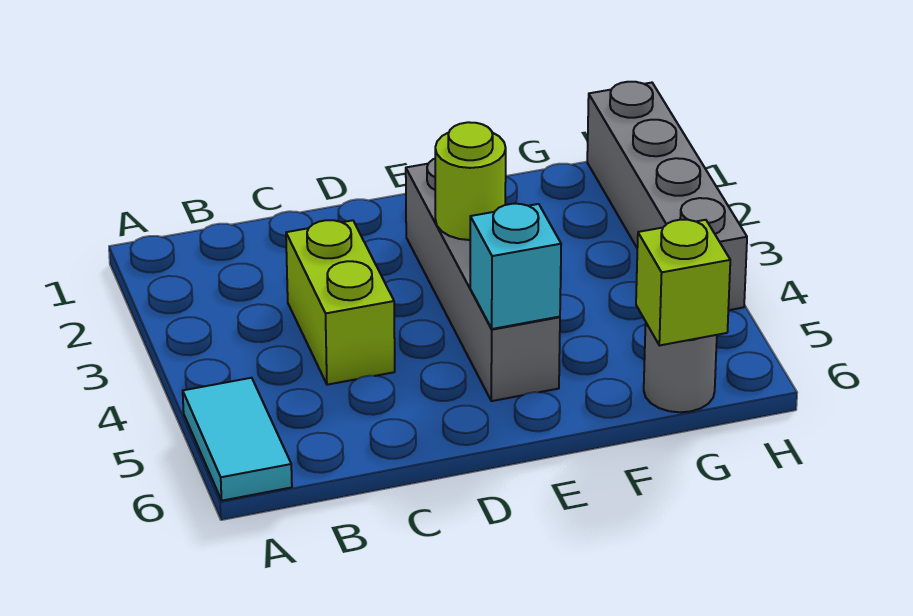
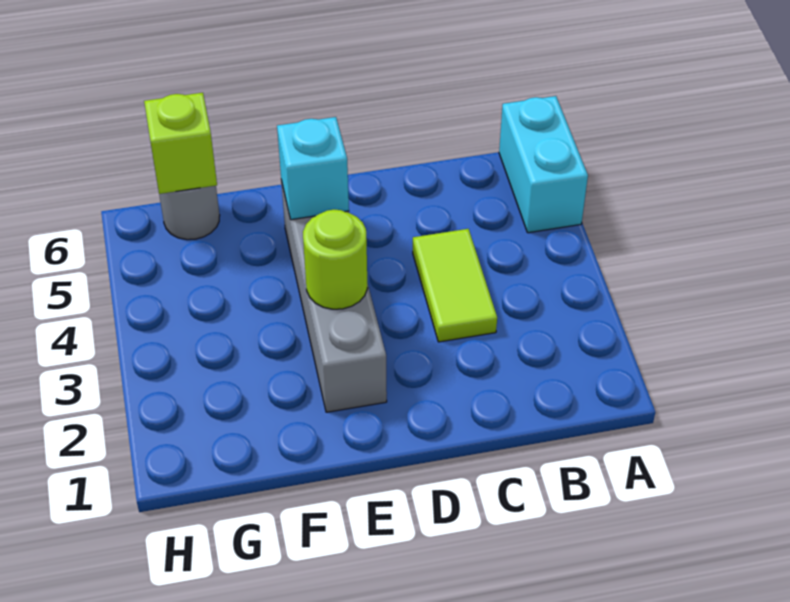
cyan tile A5:A6 level 1 -> cyan brick A5:A6 level 1
lime brick C3:C4 level 1 -> lime tile C3:C4 level 1
grey brick H1:H4 level 1 -> none

